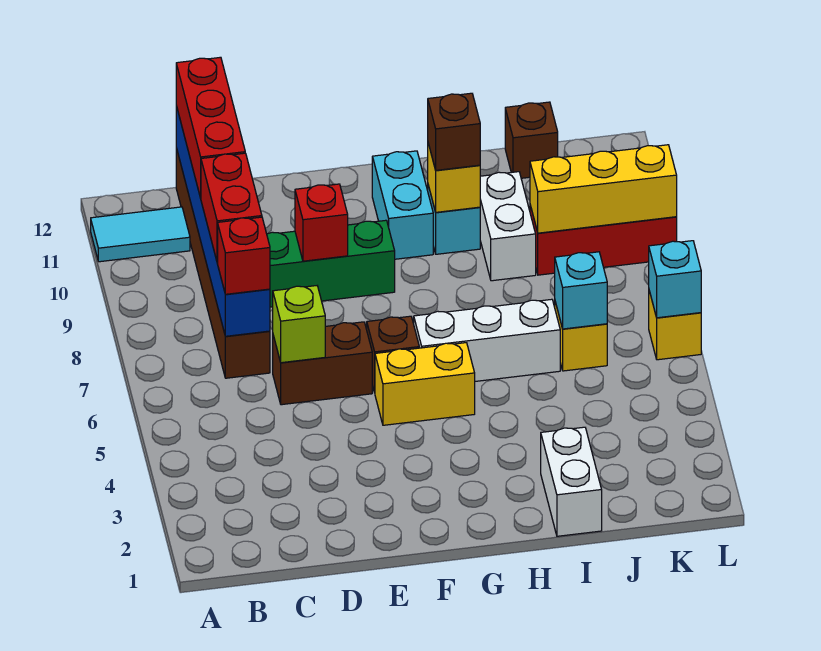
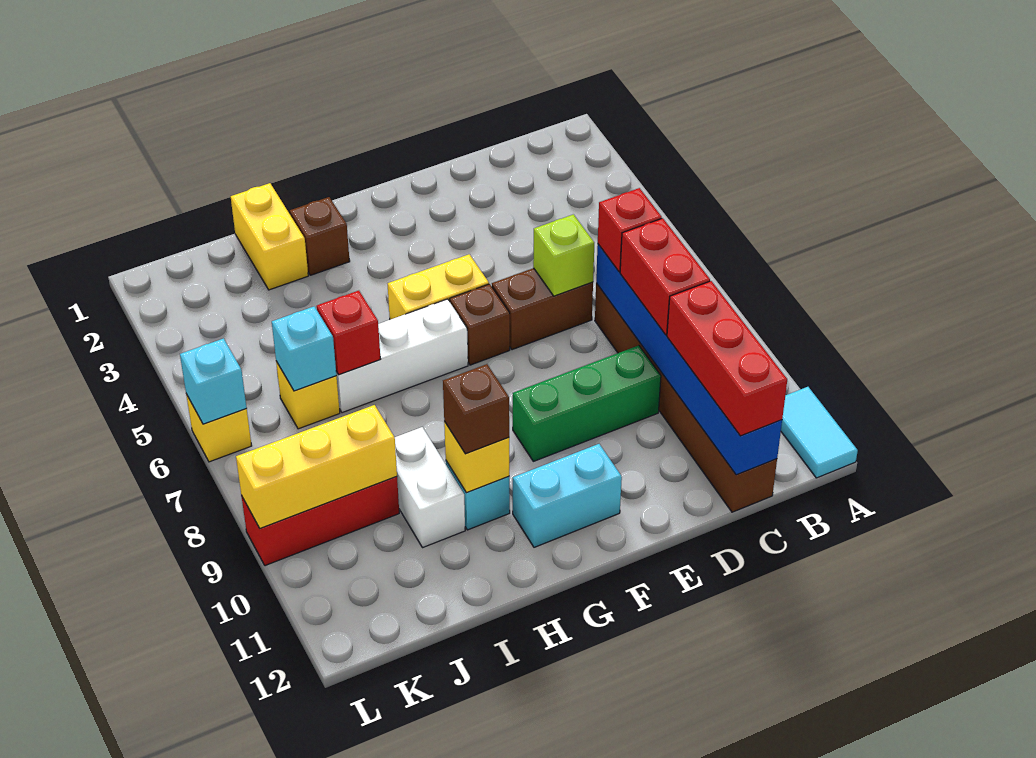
cyan tile A11:B11 level 1 -> cyan tile A11:A12 level 1
red brick E9 level 2 -> red brick I6 level 2
cyan brick G10:G11 level 1 -> cyan brick F11:G11 level 1
white brick I1:I2 level 1 -> yellow brick I1:I2 level 1
brown brick J12 level 1 -> brown brick H2 level 1

